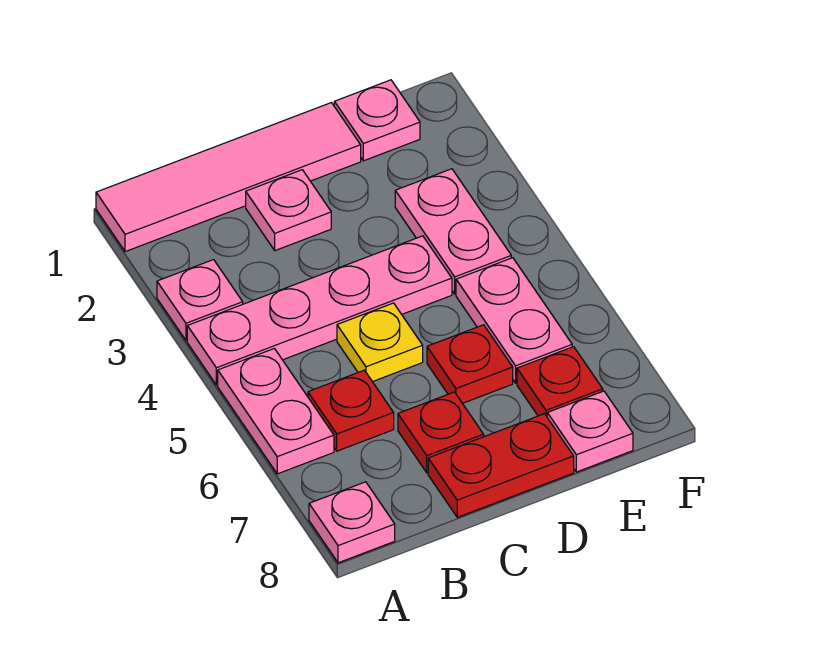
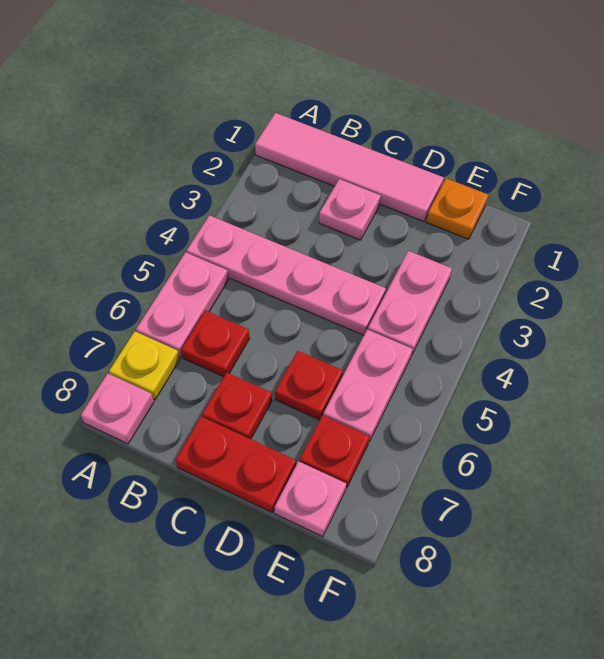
pink plate A3 level 1 -> none
yellow plate C5 level 1 -> yellow plate A7 level 1
pink plate E1 level 1 -> orange plate E1 level 1

